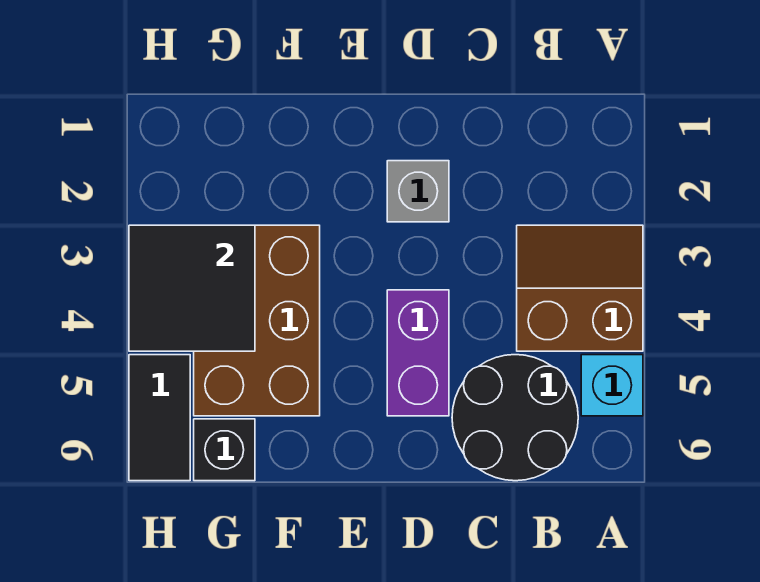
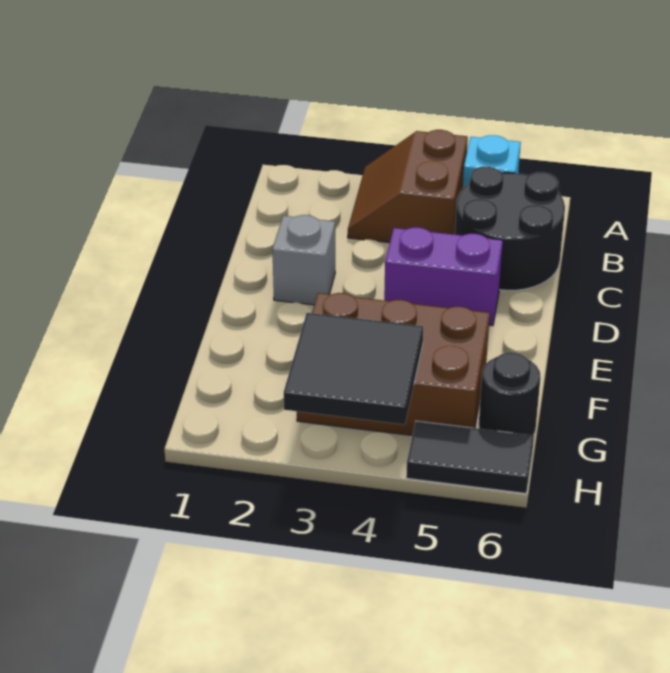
black brick G6 level 1 -> black round brick G6 level 1

